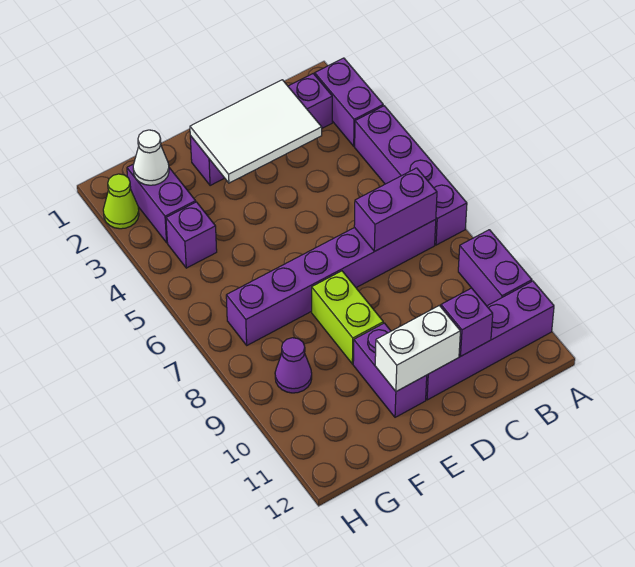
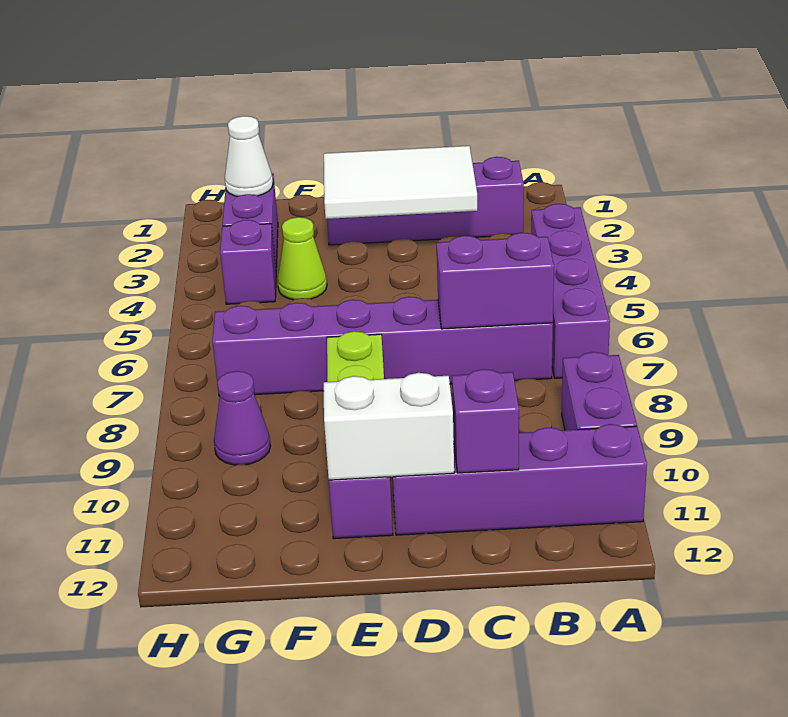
purple brick A2:A3 level 1 -> none
lime cone H2 level 1 -> lime cone F4 level 1

